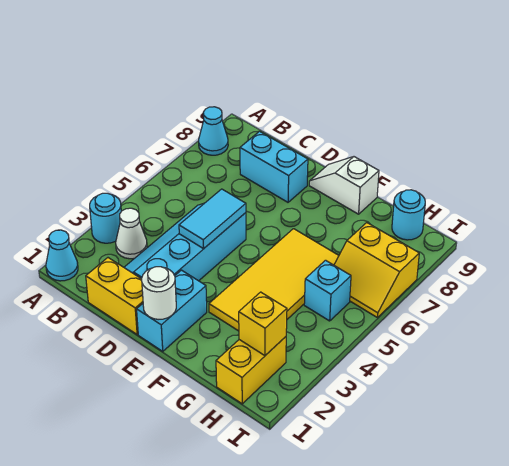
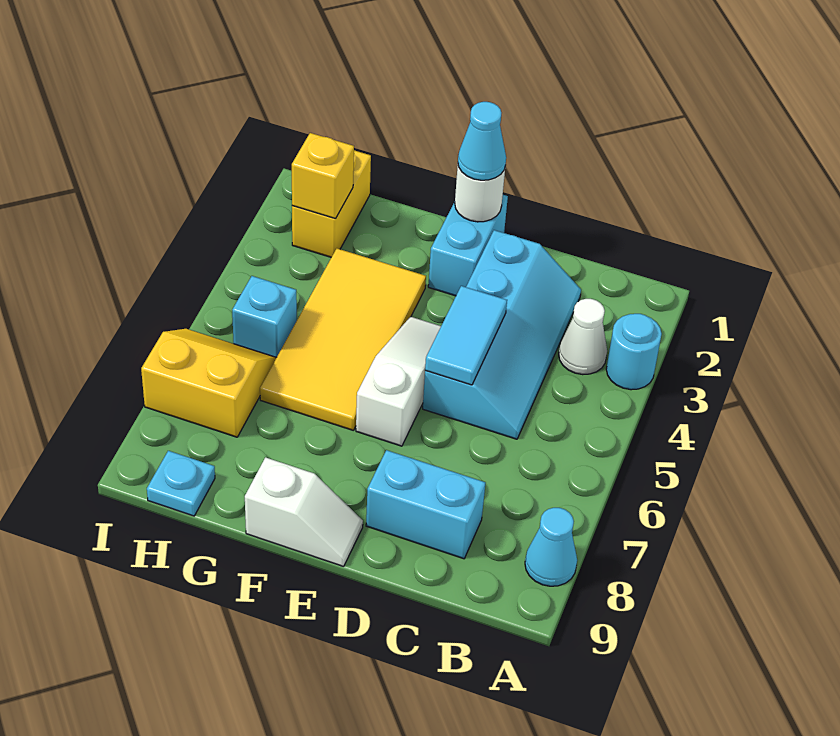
cyan cone A1 level 1 -> cyan cone E1 level 3
yellow brick C1:D1 level 1 -> none
none -> white slope E4:E6 level 1 top 6
cyan round brick H9 level 1 -> cyan plate H9 level 1

